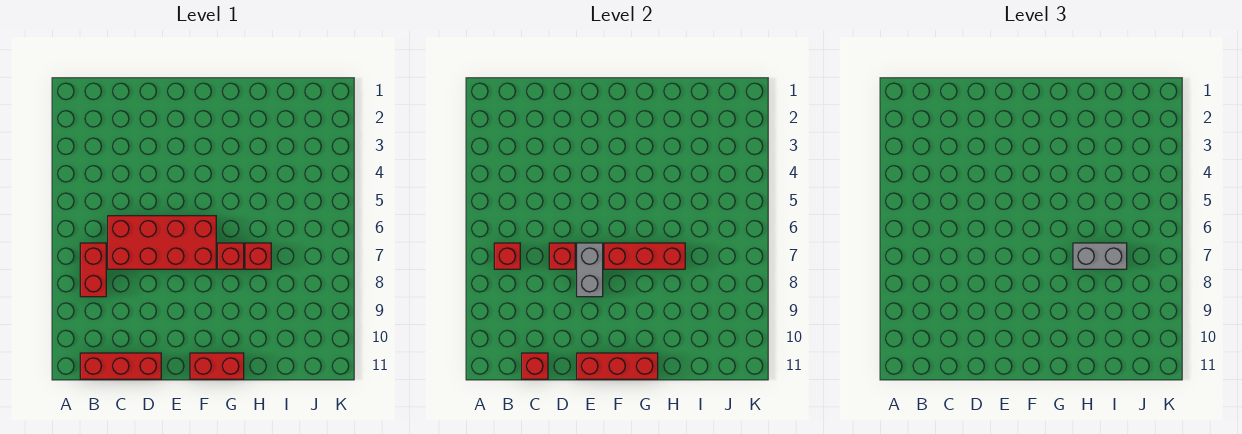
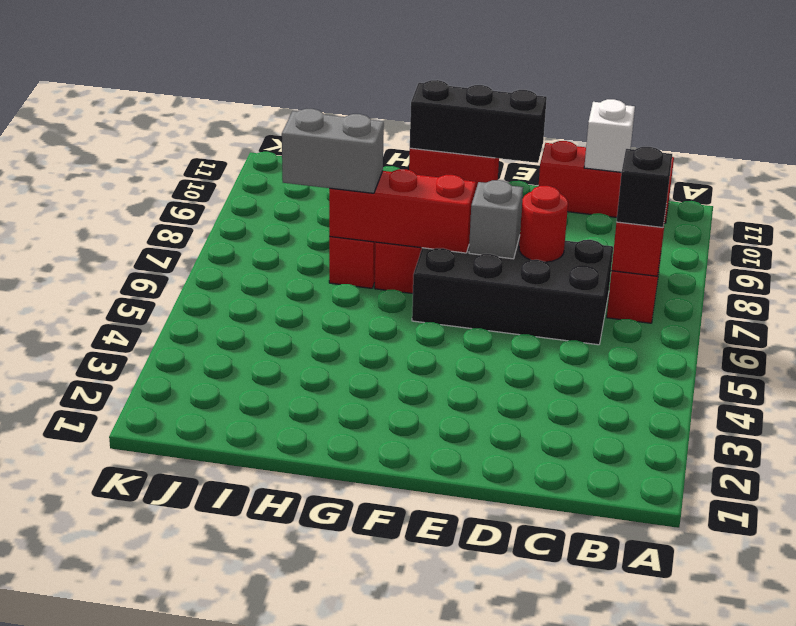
none -> black brick B7 level 3
red brick C6:F7 level 1 -> black brick C6:F7 level 1
red brick C11 level 2 -> white brick C11 level 2
red brick D7 level 2 -> red round brick D7 level 2
grey brick E7:E8 level 2 -> grey brick E7 level 2
red brick E11:G11 level 2 -> black brick E11:G11 level 2

